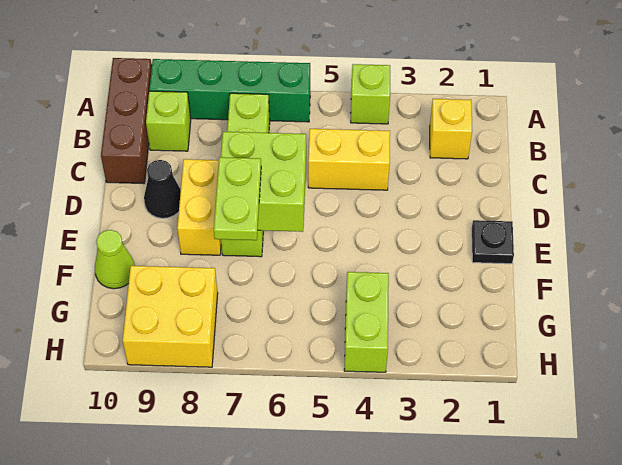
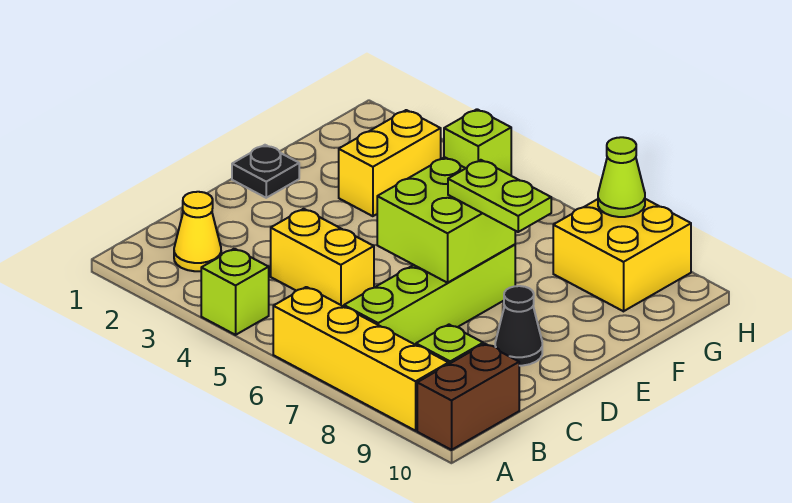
green brick A6:A9 level 1 -> yellow brick A6:A9 level 1
brown brick A10:C10 level 1 -> brown brick A10:B10 level 1
yellow brick B2 level 1 -> yellow cone B2 level 1
yellow brick D8:E8 level 1 -> yellow brick F3:G3 level 1
lime plate E7:F7 level 3 -> lime plate E7:E8 level 3
lime cone F10 level 1 -> lime cone H8 level 2
lime brick G4:H4 level 1 -> lime brick H4 level 1

